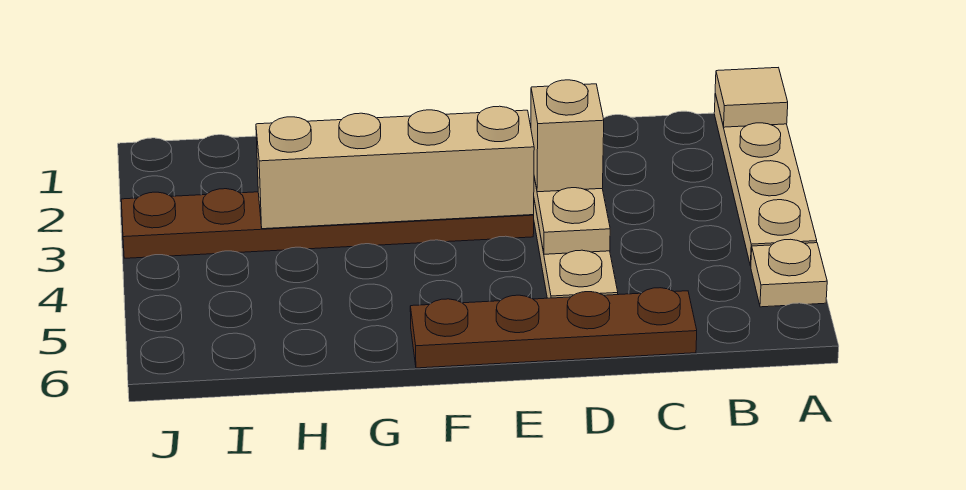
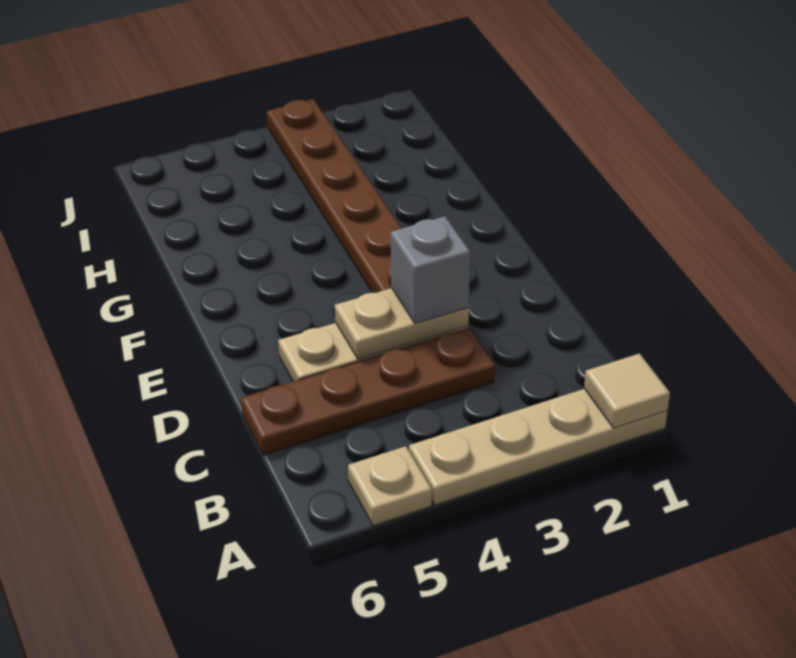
brown plate C6:F6 level 1 -> brown plate C3:C6 level 1
tan brick D3 level 3 -> grey brick D3 level 3
tan brick E3:H3 level 2 -> none

